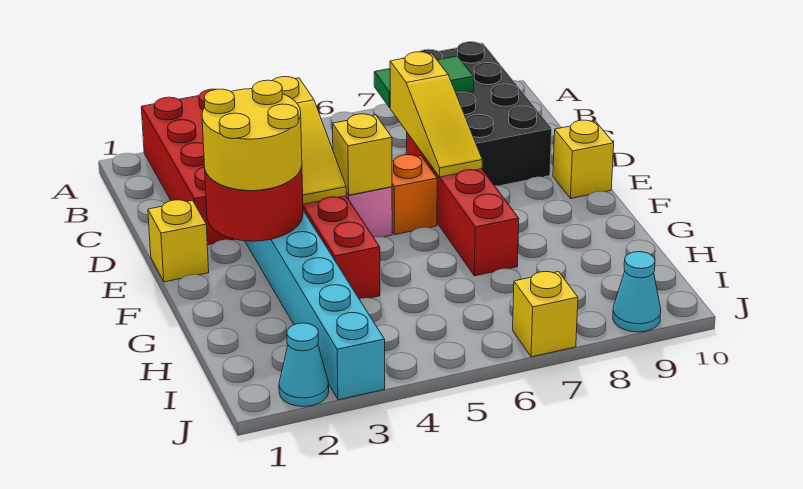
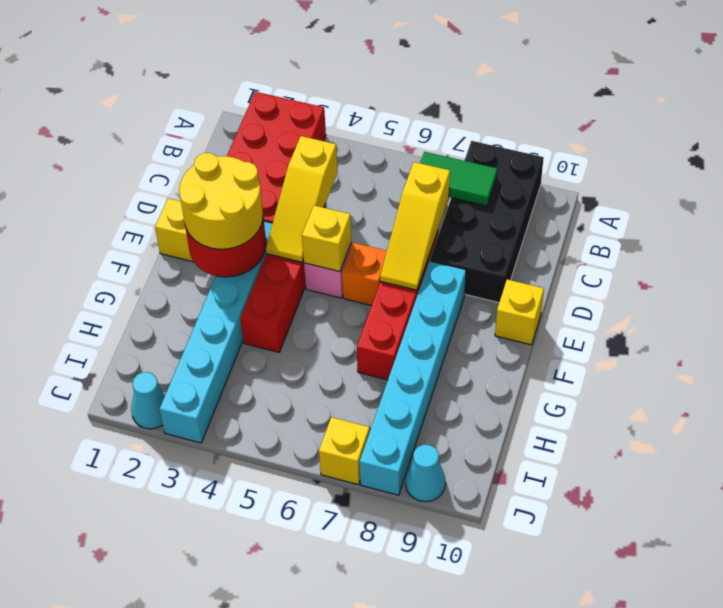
none -> cyan brick E8:J8 level 1

